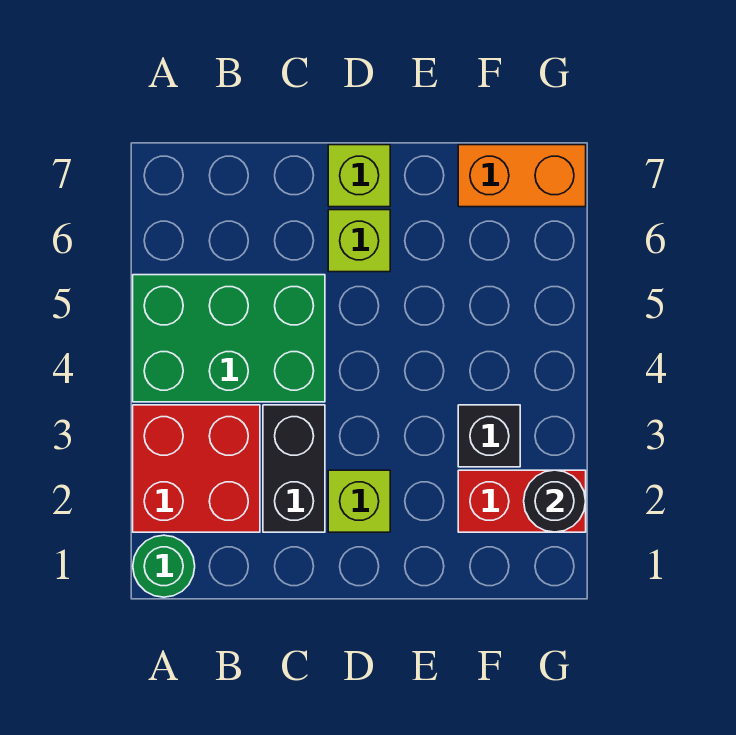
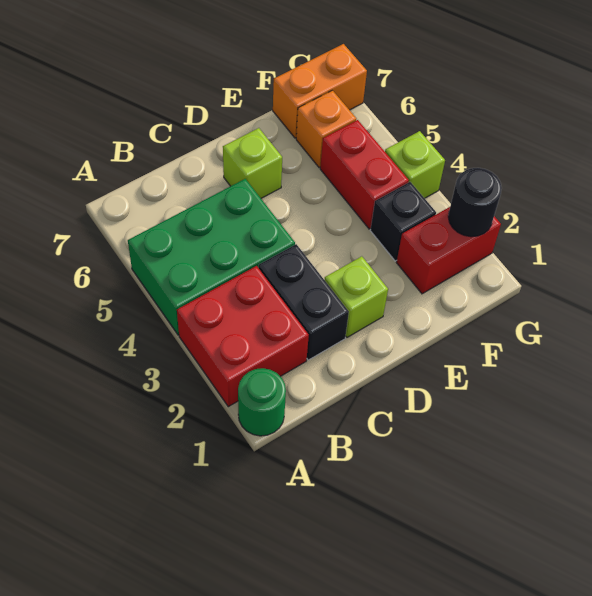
lime brick D7 level 1 -> lime brick G4 level 1
none -> red brick F4:F5 level 1
none -> orange brick F6 level 1

